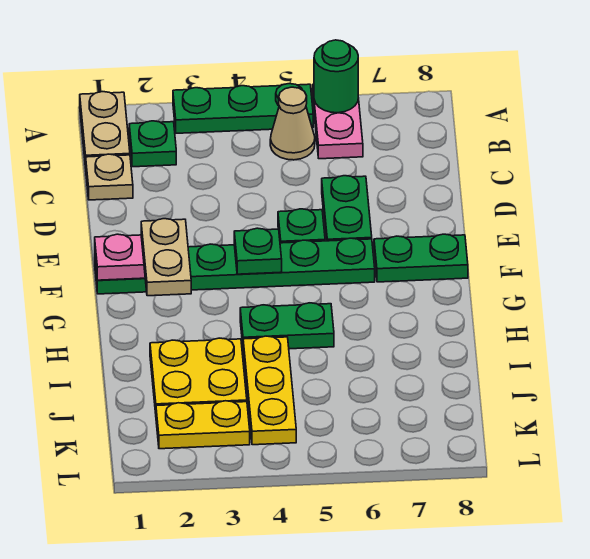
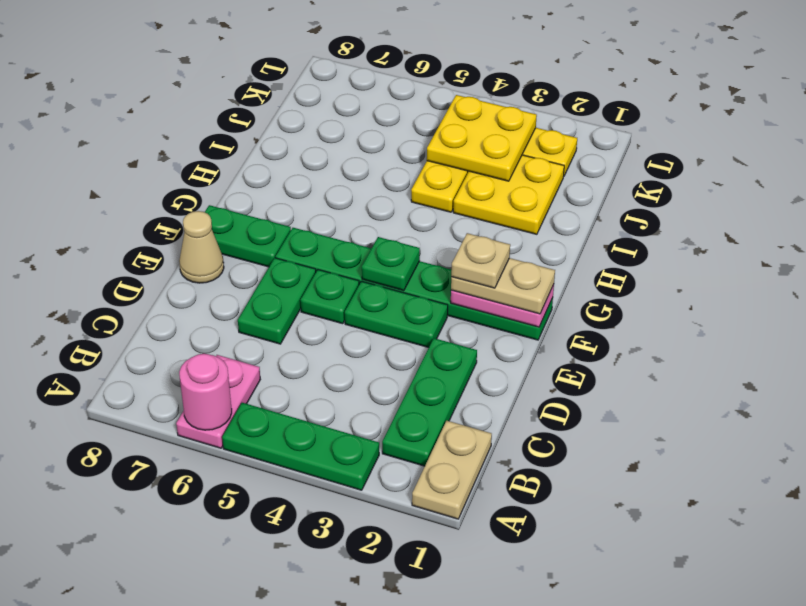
green round brick A6 level 2 -> pink round brick A6 level 2
green plate B2 level 1 -> green plate B2:D2 level 1
tan cone B5 level 1 -> tan cone E8 level 1
tan plate C1 level 1 -> tan plate F2 level 4
tan plate F2:G2 level 3 -> tan plate F1:F2 level 3
green plate H4:H5 level 1 -> green plate E3:E4 level 1
none -> yellow plate J3:K4 level 2

